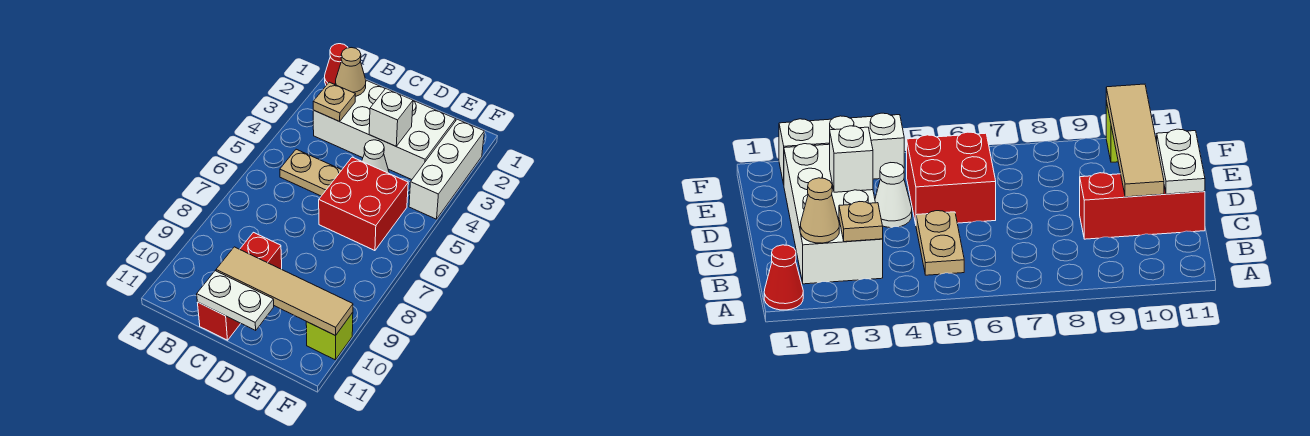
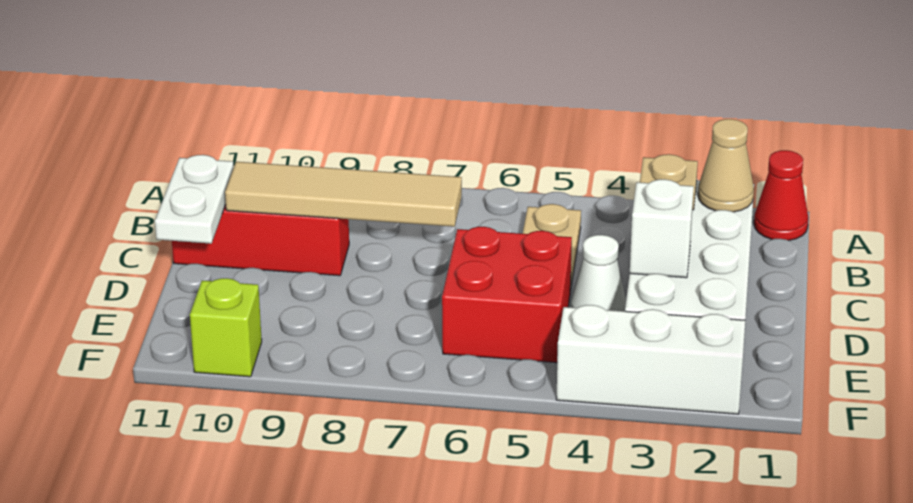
tan tile C10:F10 level 2 -> tan tile C7:C10 level 2

